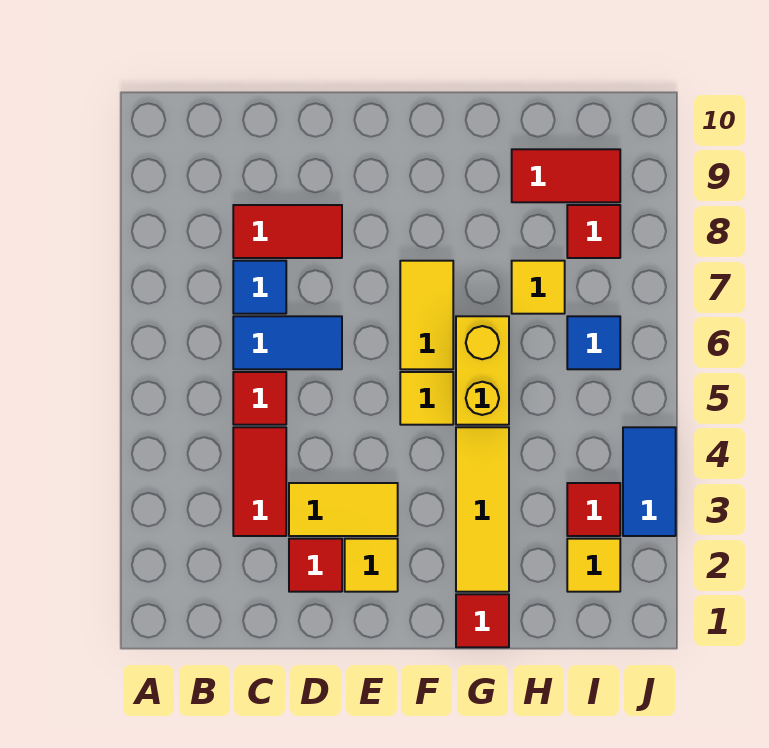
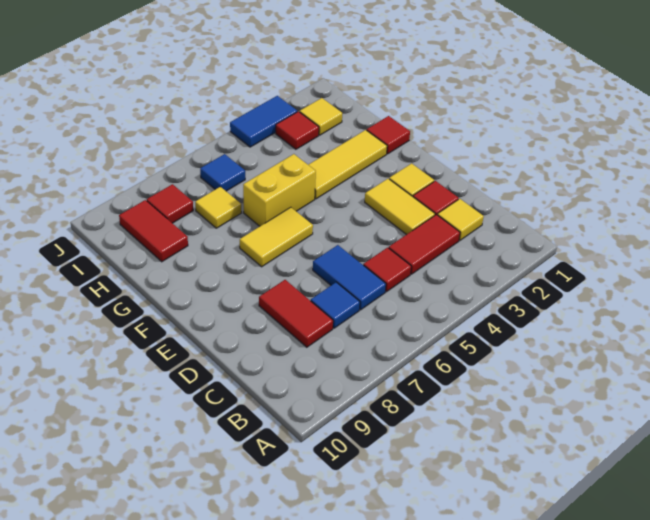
yellow tile F5 level 1 -> yellow tile C2 level 1

